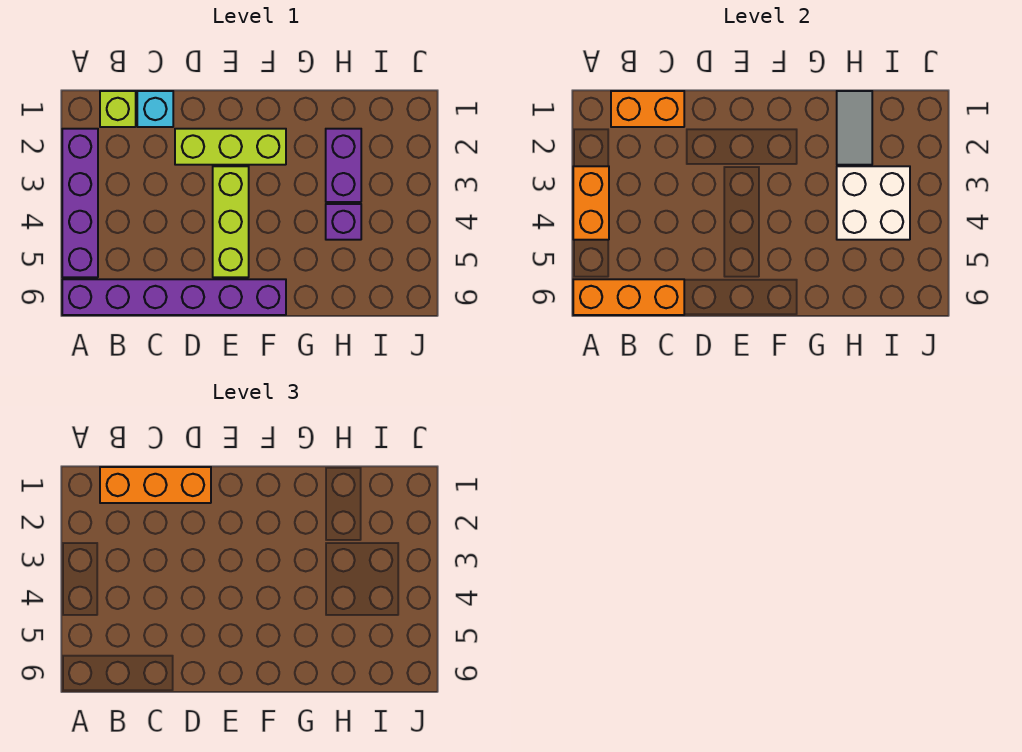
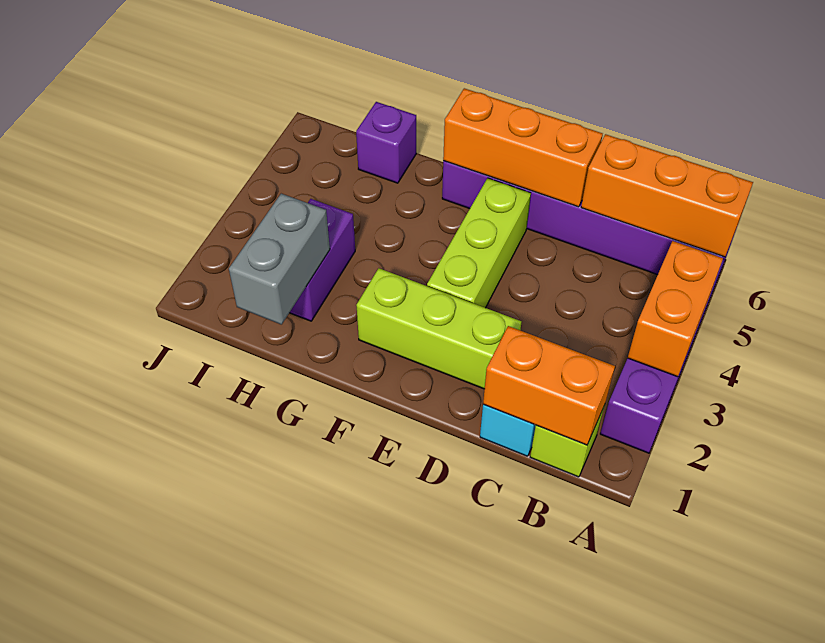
orange brick B1:D1 level 3 -> orange brick D6:F6 level 2
grey tile H1:H2 level 2 -> grey brick H1:H2 level 2
white brick H3:I4 level 2 -> none
purple brick H4 level 1 -> purple brick H6 level 1

